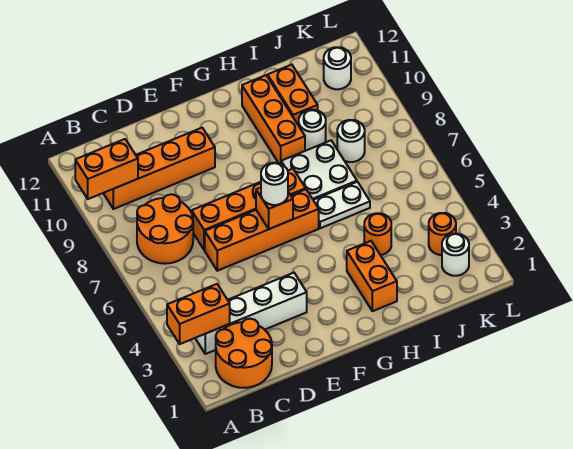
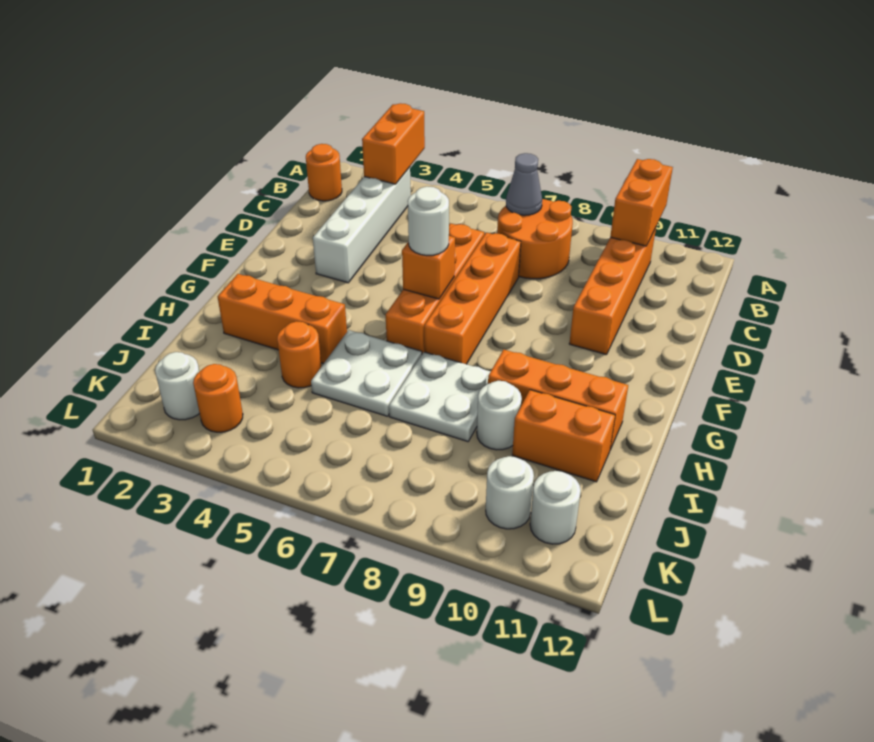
orange round brick B1:C2 level 1 -> orange round brick B1 level 1
none -> grey cone B7 level 2
orange brick H2:H3 level 1 -> orange brick H2:H4 level 1
white plate H6:I6 level 1 -> white plate H5:I6 level 1
white round brick J8 level 1 -> white round brick K10 level 1

